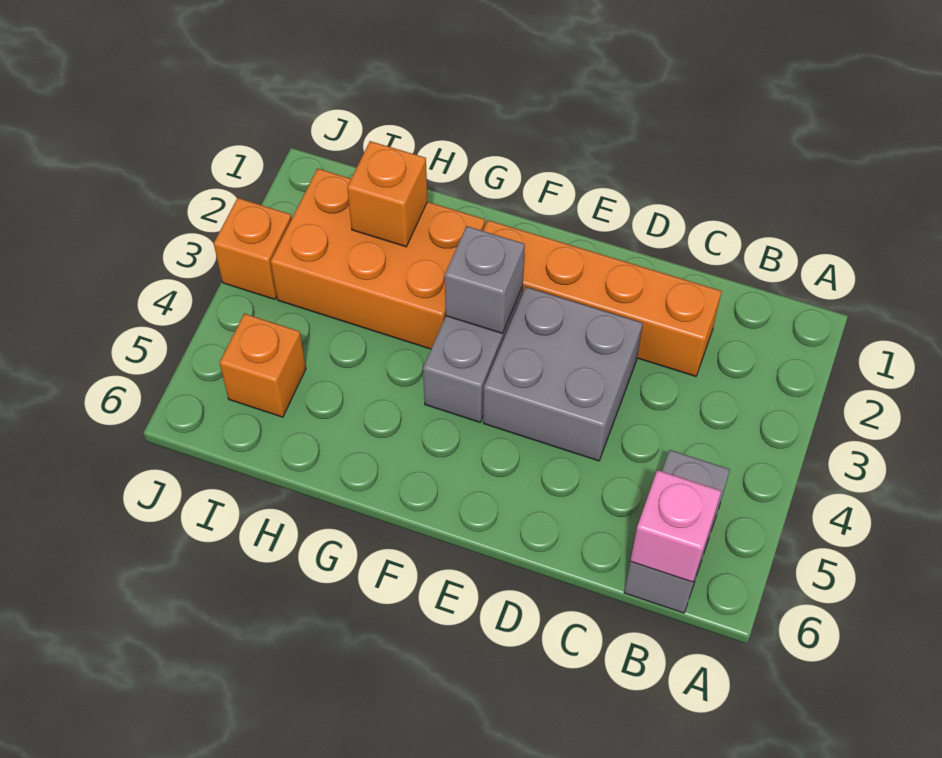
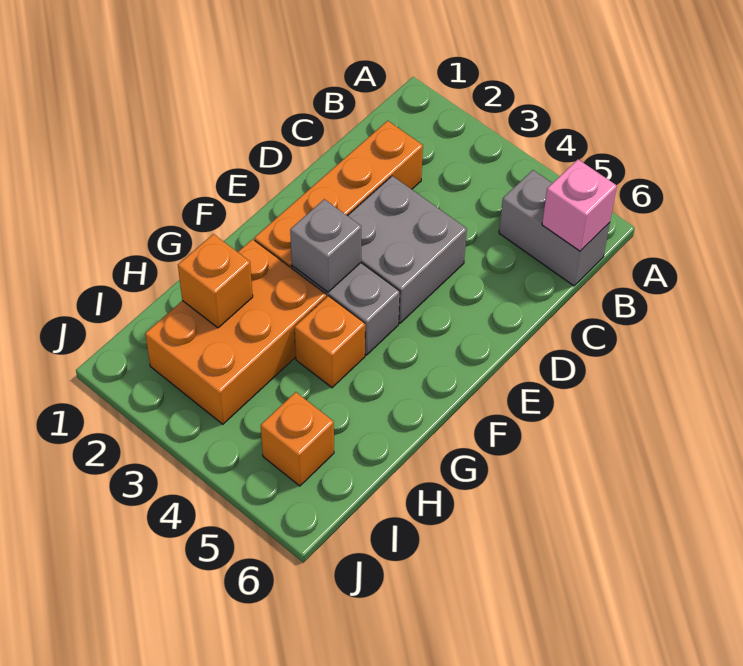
orange brick J3 level 1 -> orange brick G4 level 1

